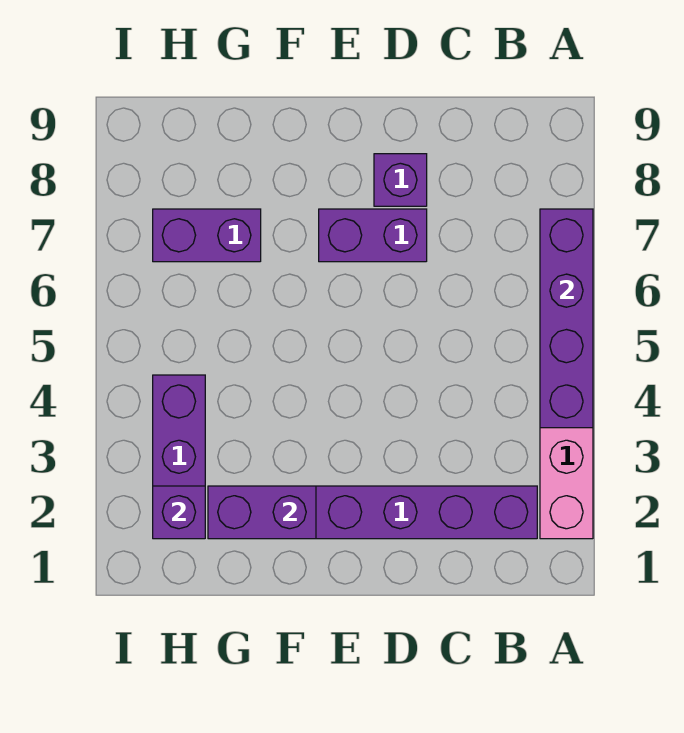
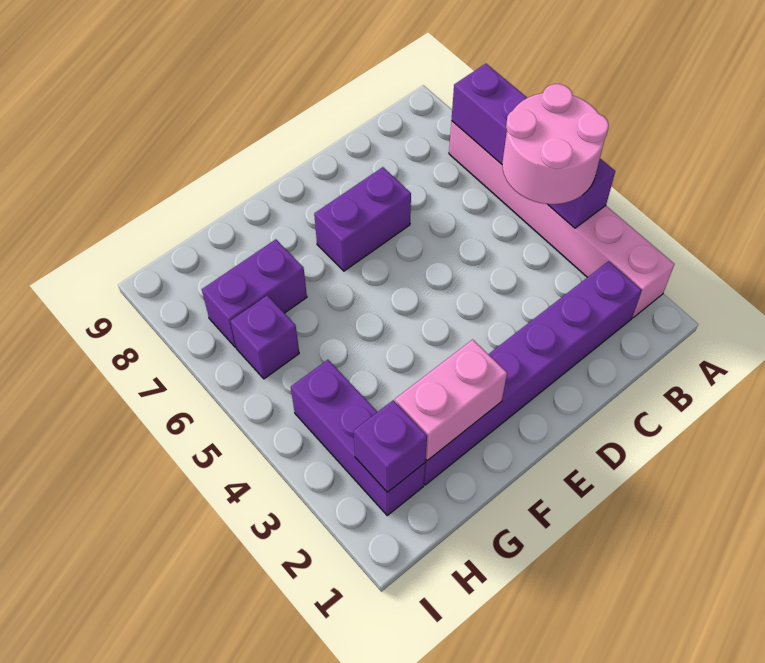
none -> pink round brick A4:B5 level 3
purple brick D8 level 1 -> purple brick H6 level 1
purple brick F2:G2 level 2 -> pink brick F2:G2 level 2

